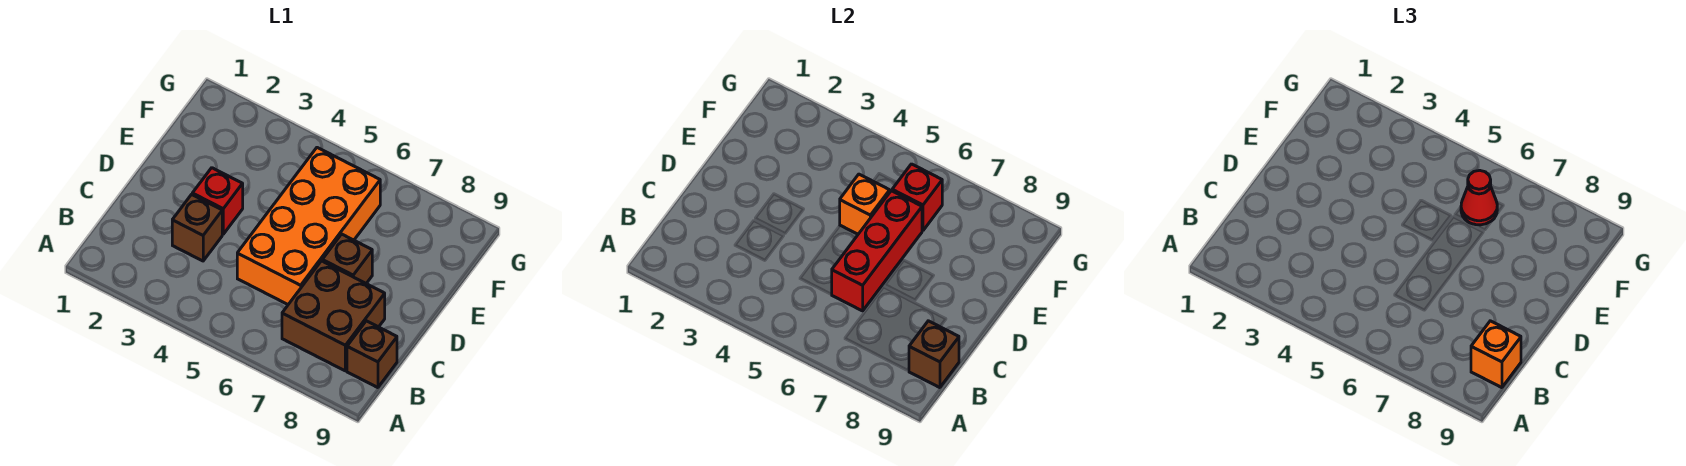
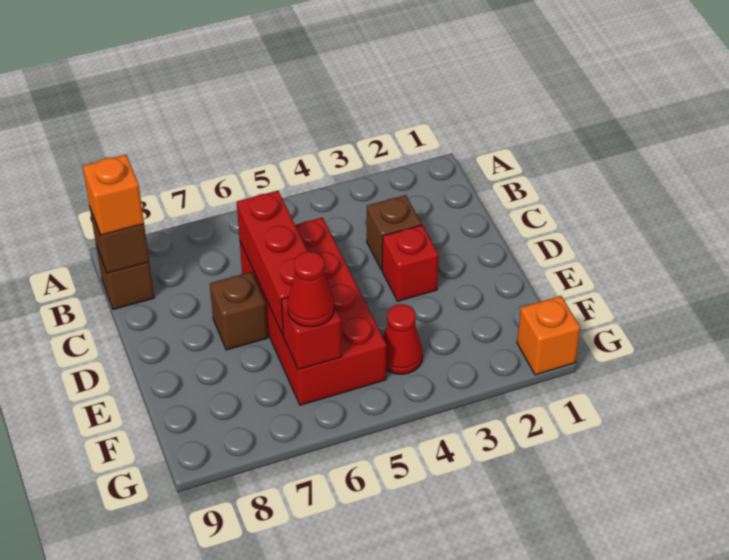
brown brick B7:C8 level 1 -> none
orange brick C5:F6 level 1 -> red brick C5:F6 level 1
orange brick E5 level 2 -> orange brick G1 level 1
none -> red cone F4 level 1

